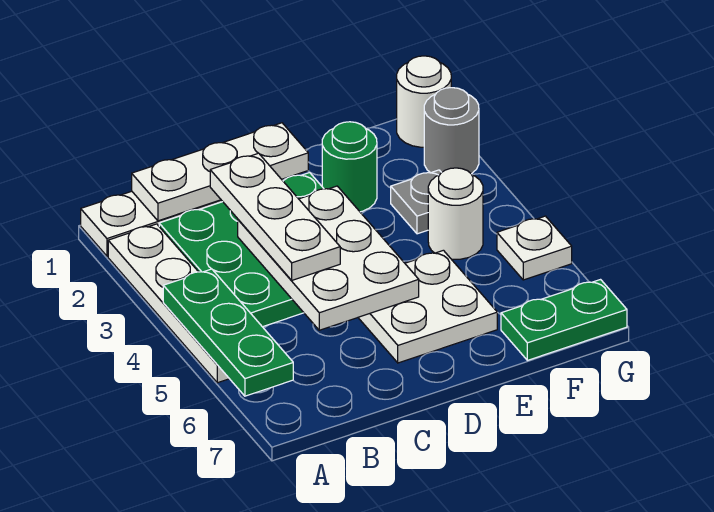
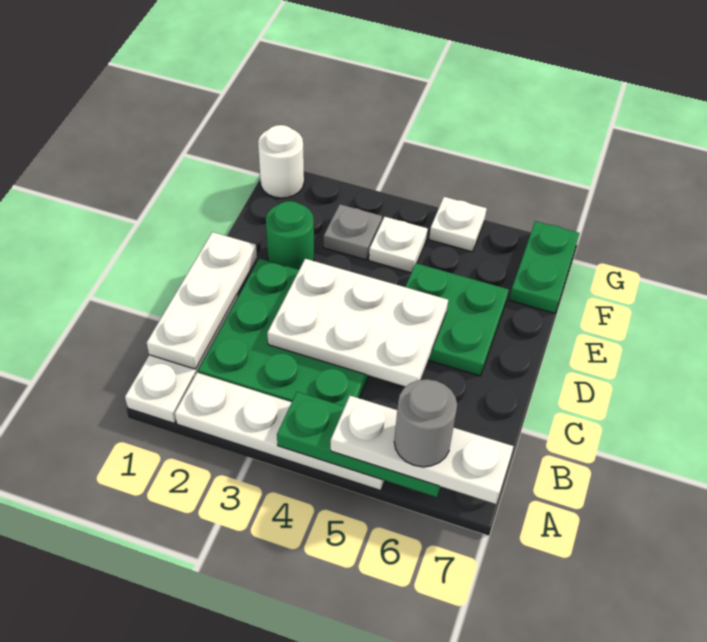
white plate C2:C4 level 3 -> white plate A5:A7 level 3
white plate D5:E6 level 1 -> green plate D5:E6 level 1
white round brick F4 level 1 -> white plate F4 level 1
grey round brick G2 level 1 -> grey round brick A6 level 4

